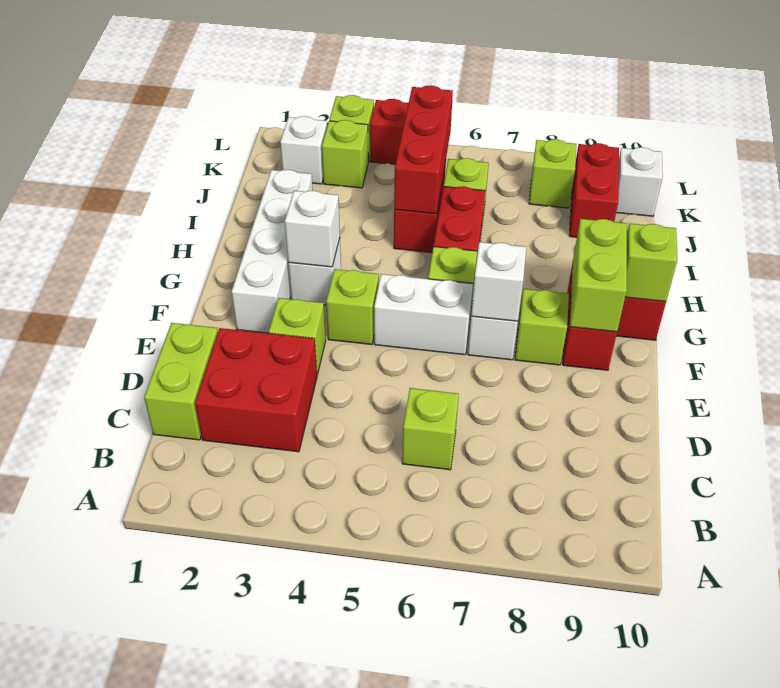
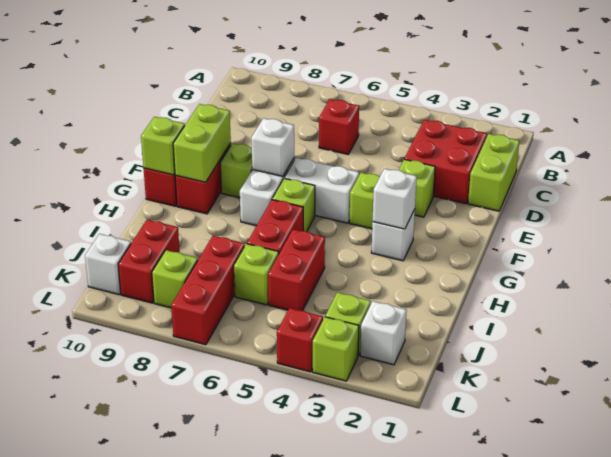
lime brick C6 level 1 -> red brick C6 level 1
white brick F2:I2 level 1 -> none
red brick I5:K5 level 2 -> red brick J7:L7 level 1

